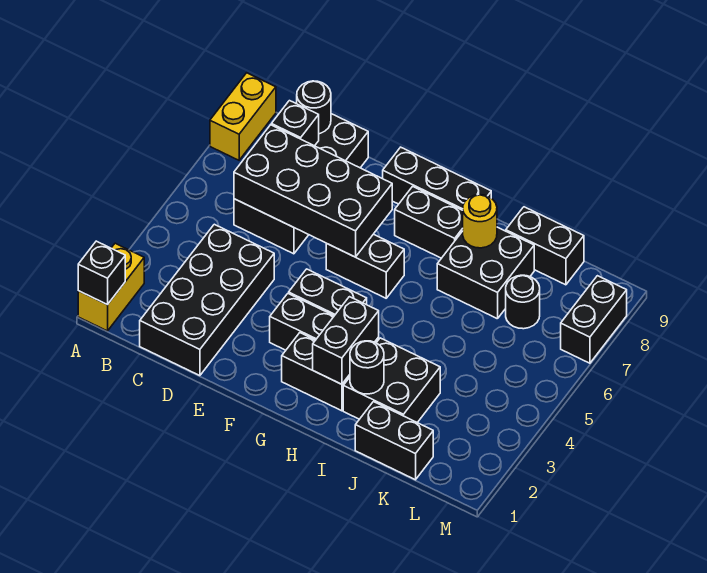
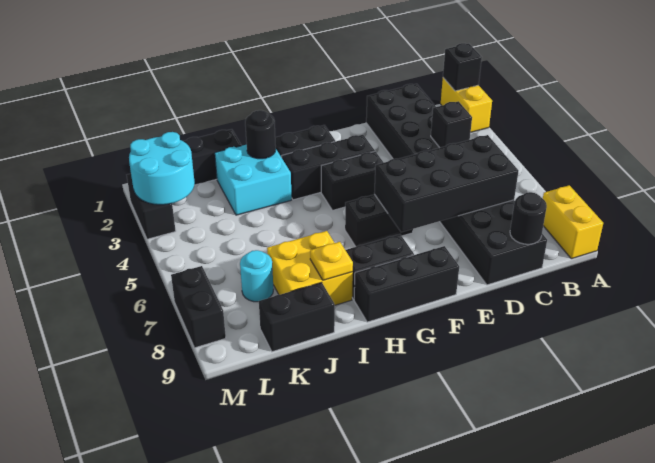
black brick C8 level 2 -> black brick C4 level 2
black brick H2:H3 level 2 -> black brick M2:M3 level 1
black brick I2:J3 level 1 -> cyan brick I2:J3 level 1
black brick I7:J8 level 1 -> yellow brick I7:J8 level 1
yellow round brick I8 level 2 -> yellow plate I8 level 2
black round brick K7 level 1 -> cyan round brick K7 level 1
none -> cyan round brick L2:M3 level 2

